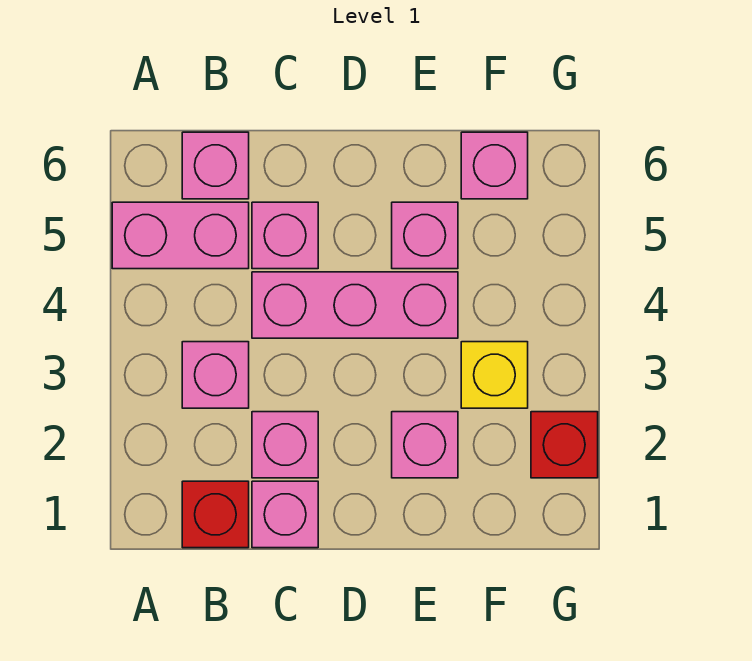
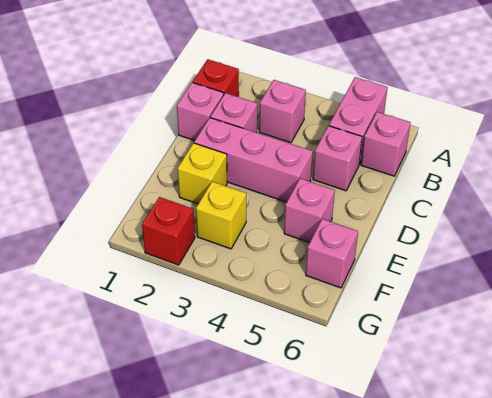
pink brick C4:E4 level 1 -> pink brick D2:D4 level 1
pink brick E2 level 1 -> yellow brick E2 level 1

